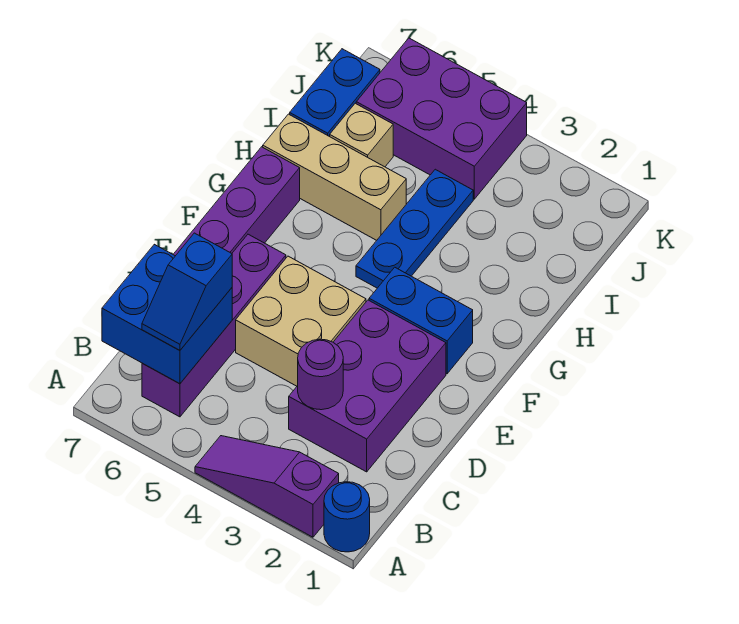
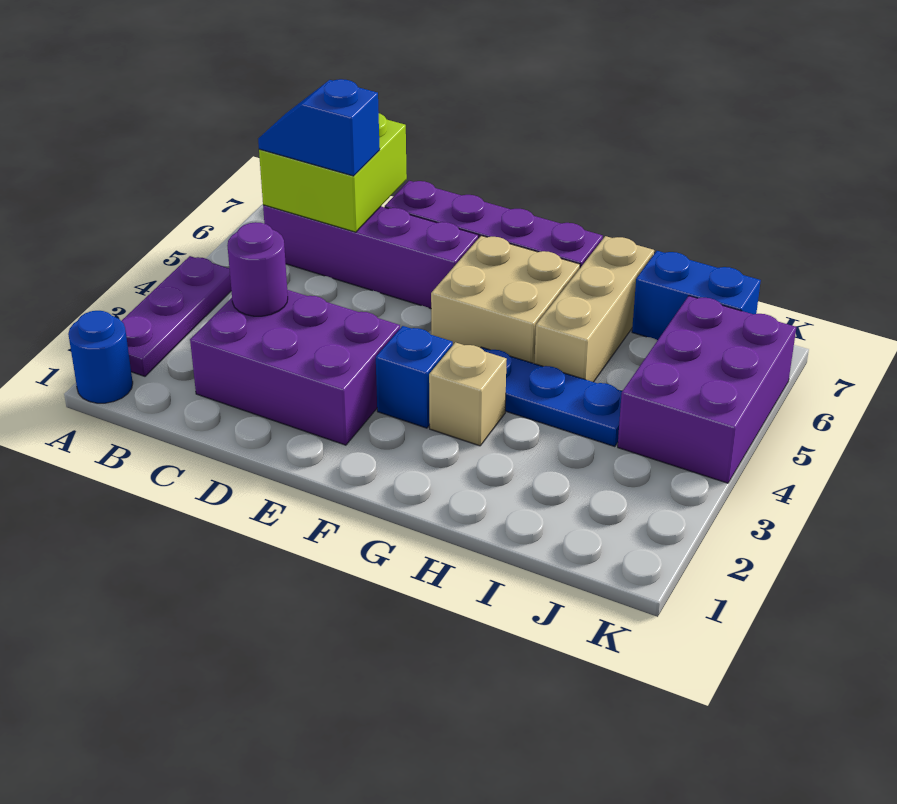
purple slope A2:A4 level 1 top 2 -> purple plate A2:A4 level 1
blue brick B6:C7 level 2 -> lime brick B6:C7 level 2
tan brick D4:E5 level 1 -> tan brick F5:G6 level 1
blue brick F2:F3 level 1 -> blue brick F3 level 1
tan brick I6 level 1 -> tan brick G3 level 1

